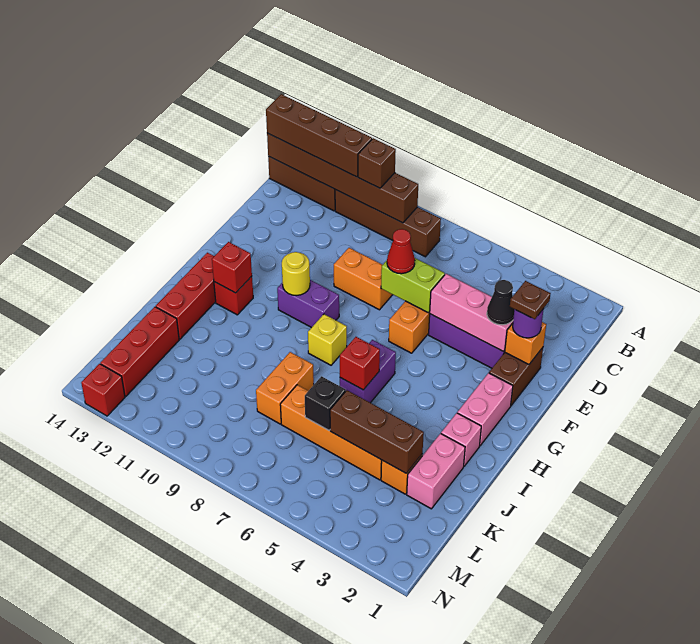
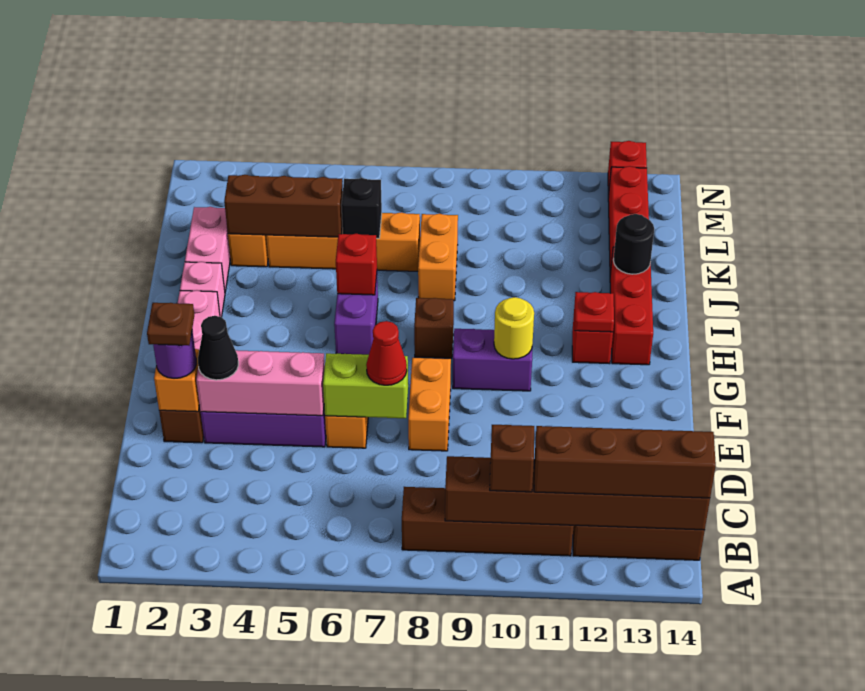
orange brick E8:E9 level 1 -> orange brick E8:F8 level 1
yellow brick H8 level 1 -> brown brick H8 level 1
red brick H12 level 2 -> red plate H12 level 2
none -> black round brick J13 level 2

